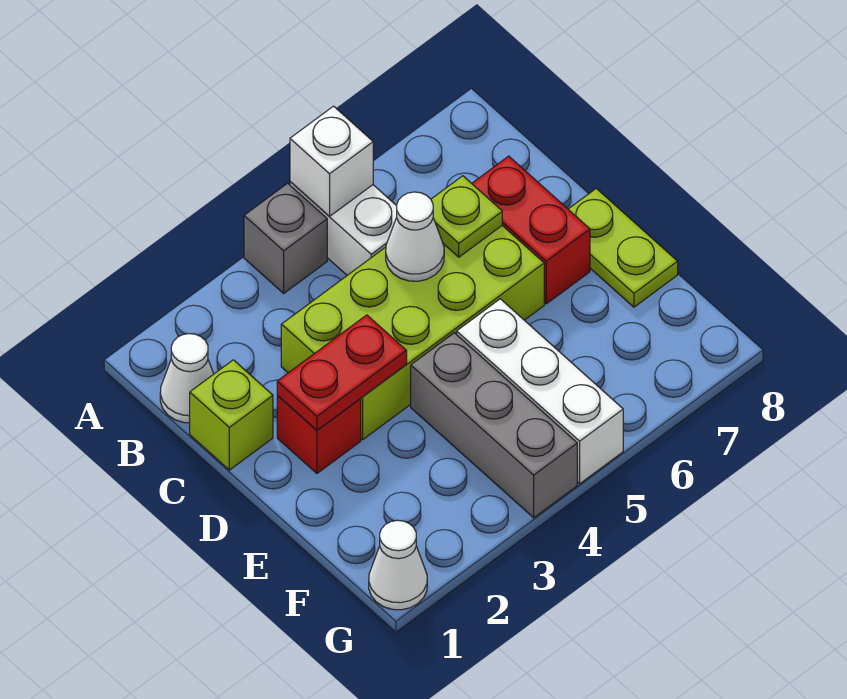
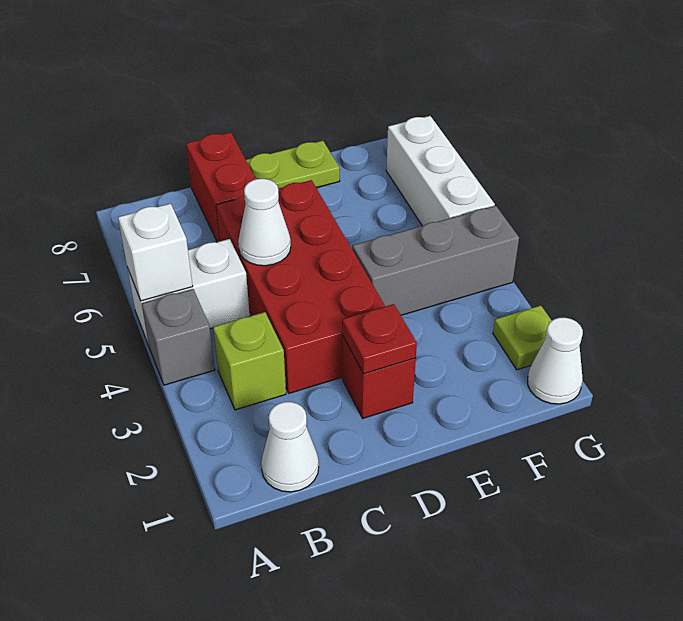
lime brick C1 level 1 -> lime brick B3 level 1
lime brick C3:D6 level 1 -> red brick C3:D6 level 1
lime plate C6 level 2 -> lime plate G2 level 1
red brick C7:D7 level 1 -> red brick C7:C8 level 1
red plate D2:D3 level 2 -> red plate D2 level 2
white brick E5:G5 level 1 -> white brick G5:G7 level 1

